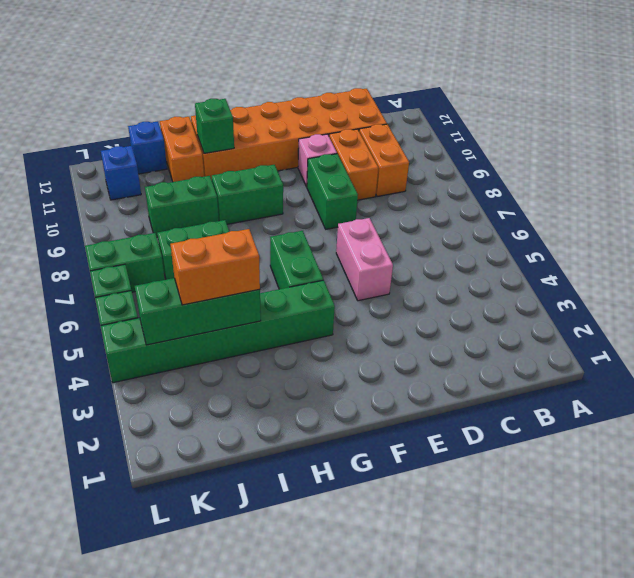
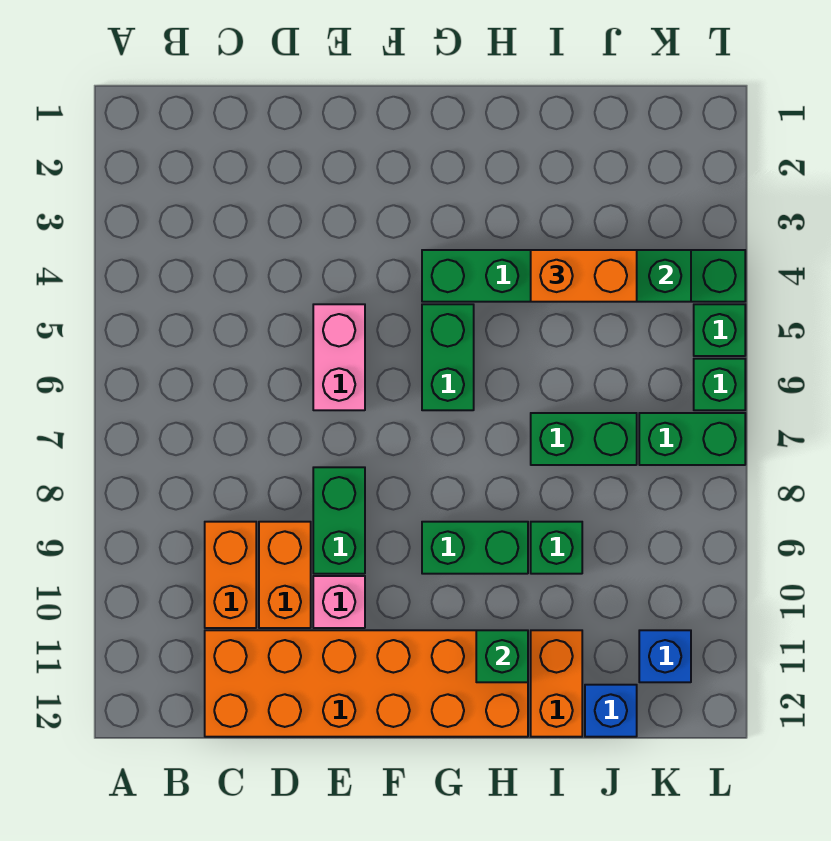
green brick I9:J9 level 1 -> green brick I9 level 1

